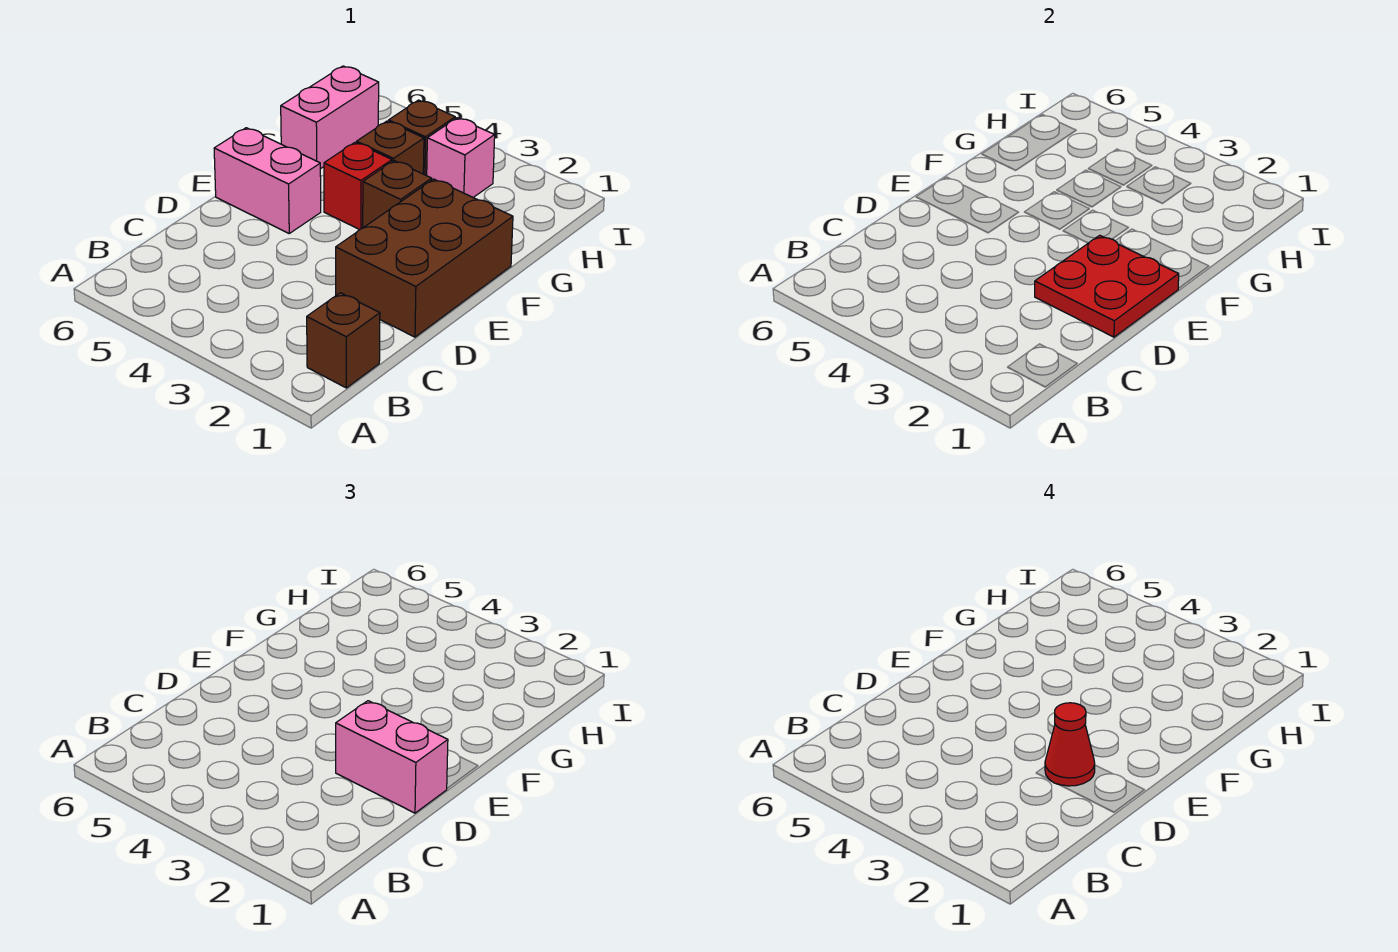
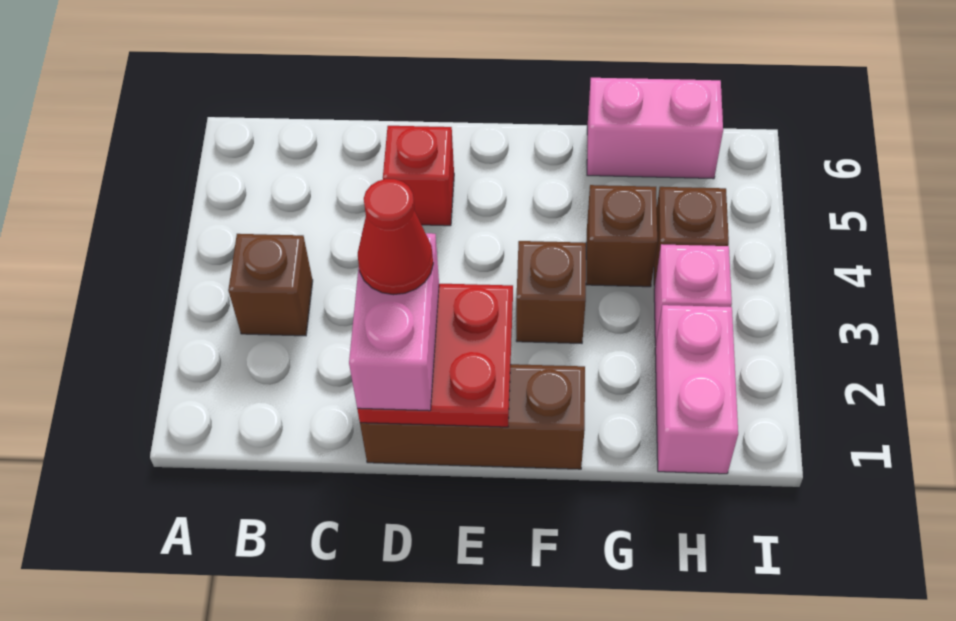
brown brick B1 level 1 -> brown brick B3 level 1
brown brick D1:F2 level 1 -> brown brick D1:F1 level 1
pink brick E5:E6 level 1 -> pink brick H1:H2 level 1
red brick F4 level 1 -> red brick D5 level 1

